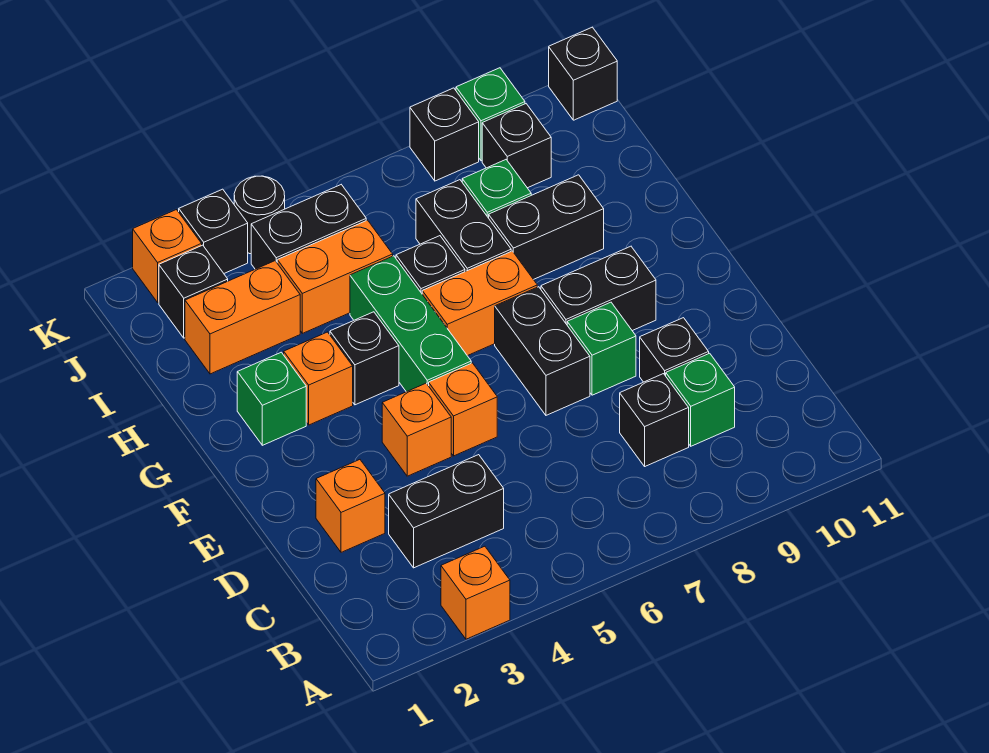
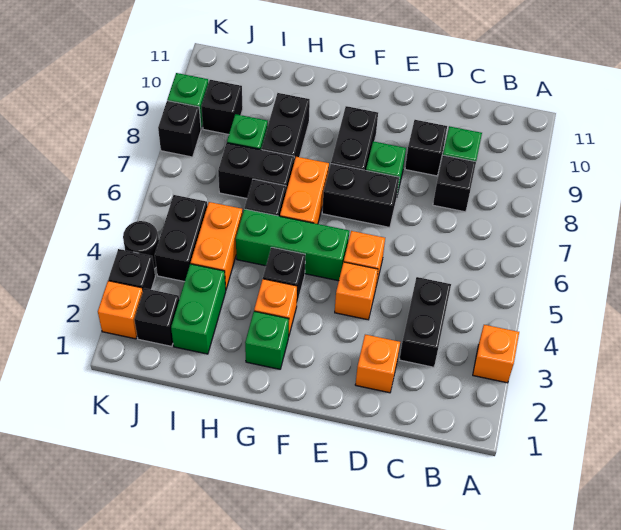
orange brick I2:I3 level 1 -> green brick I2:I3 level 1
black brick K11 level 1 -> none

